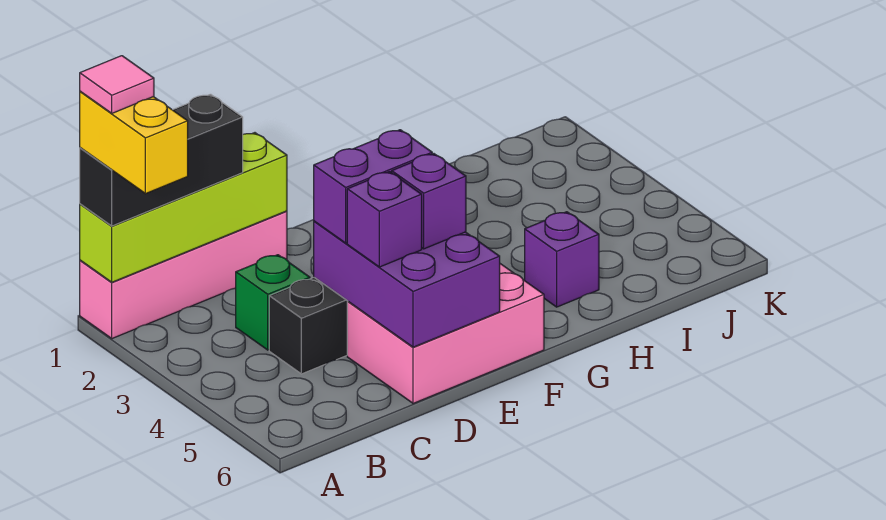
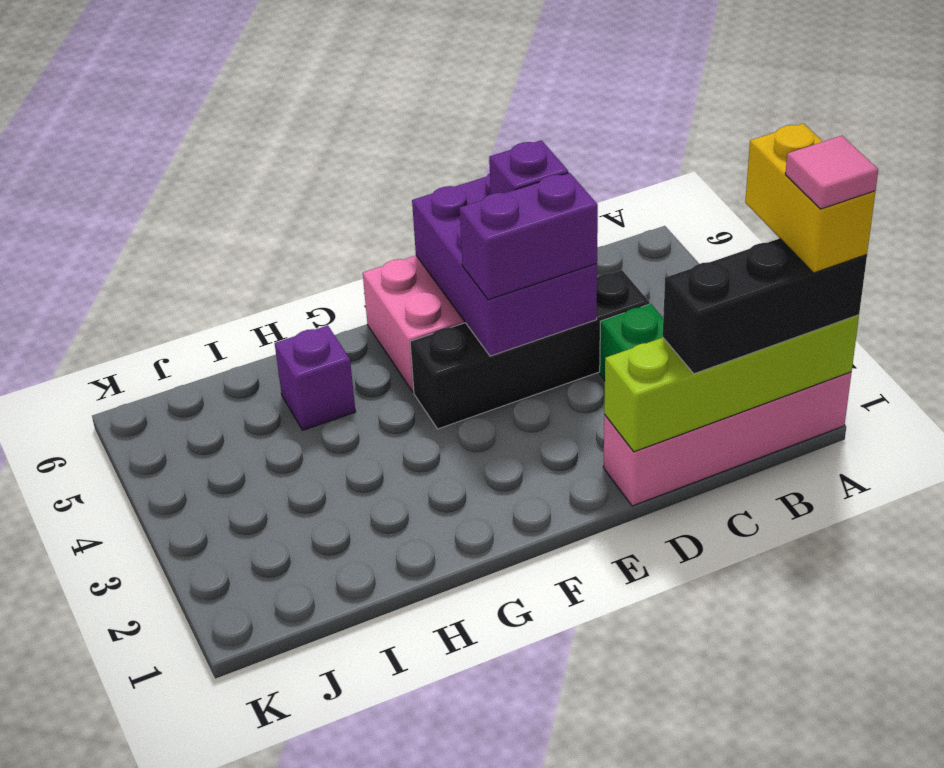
purple brick E5 level 3 -> none

